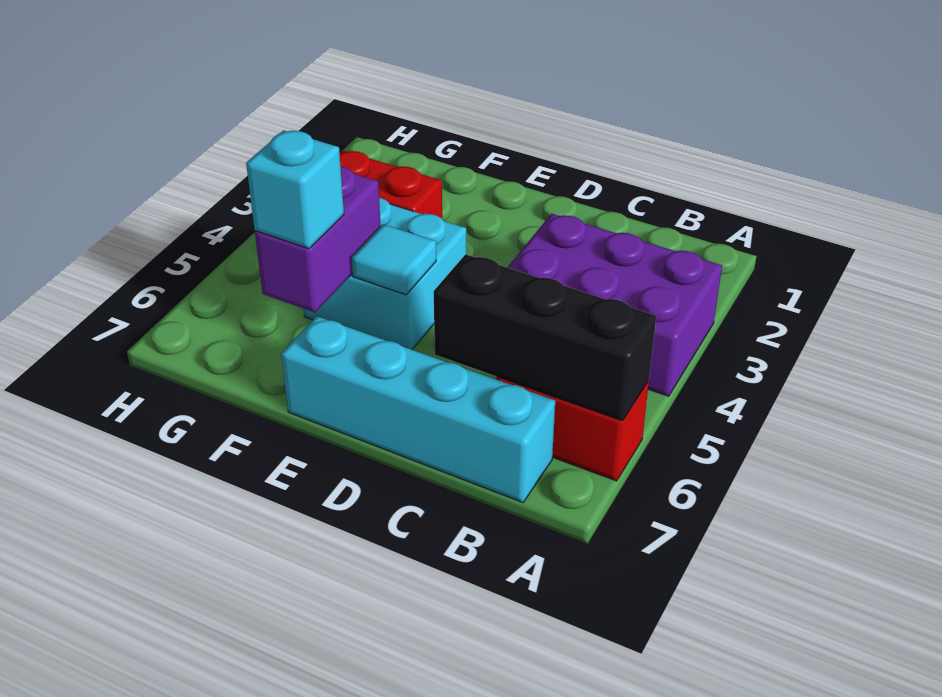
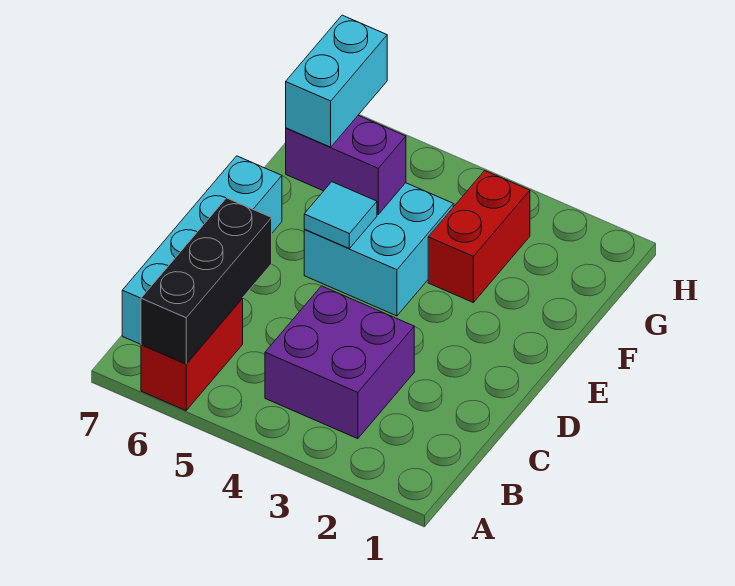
purple brick A3:C4 level 1 -> purple brick B3:C4 level 1
cyan brick F6 level 3 -> cyan brick F6:G6 level 3

